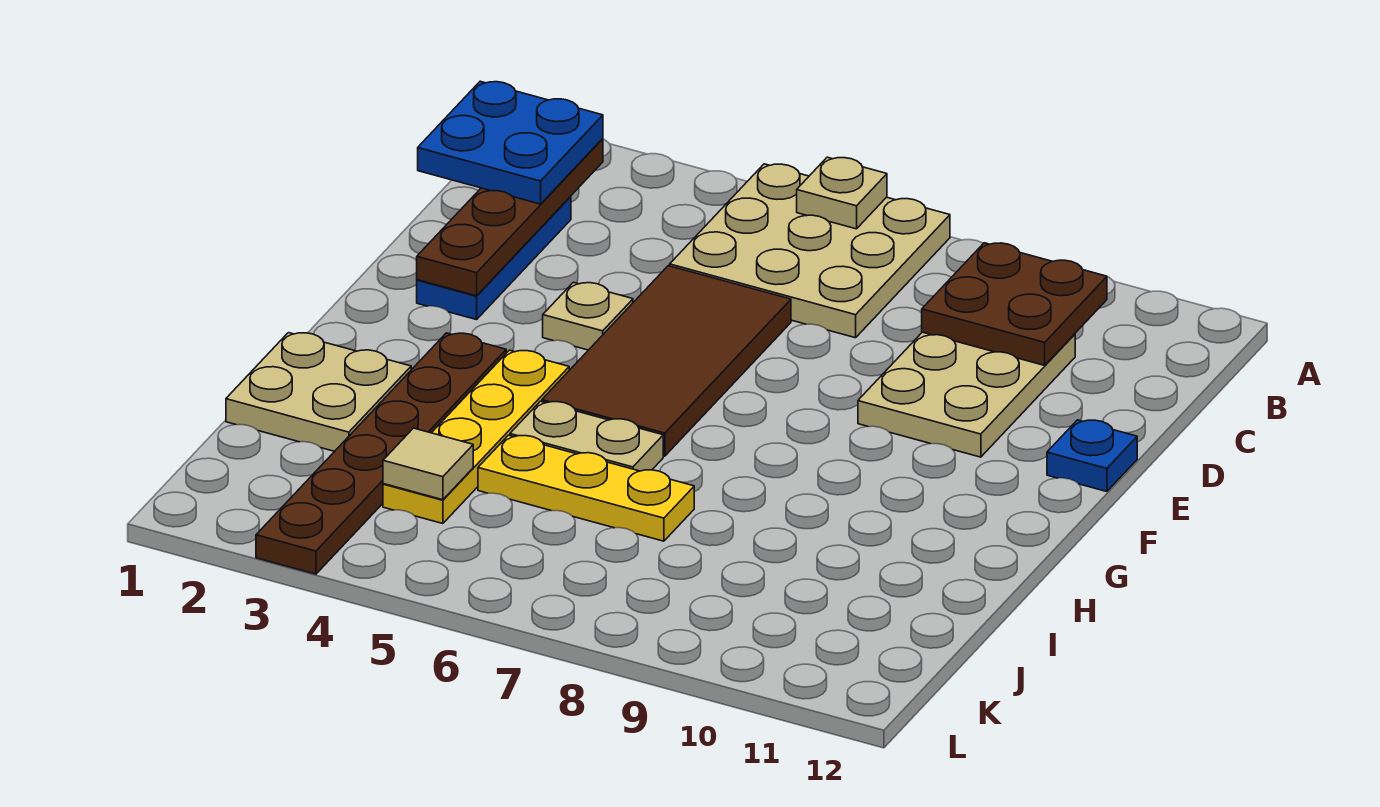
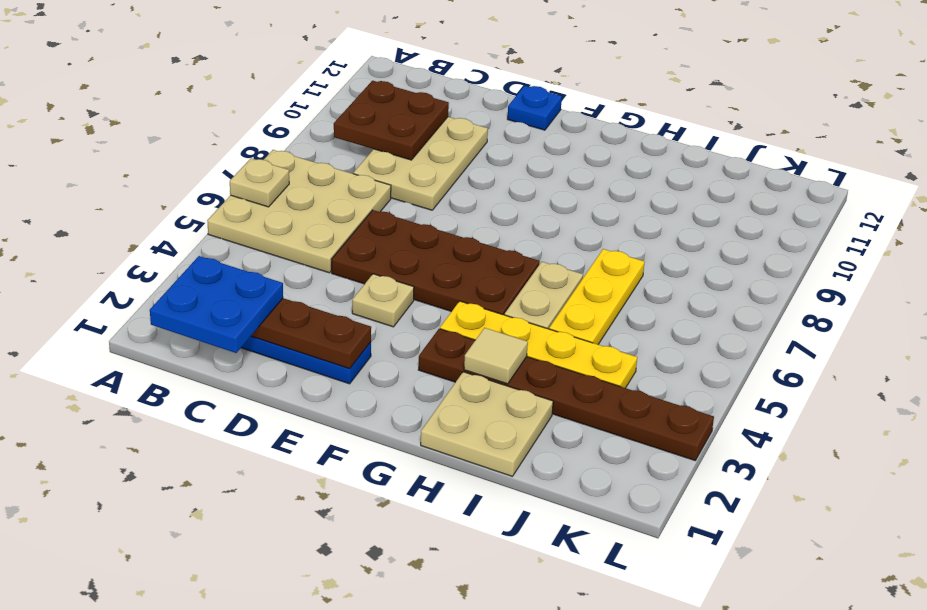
tan plate C9:E10 level 1 -> tan plate C8:D10 level 1
brown tile D5:G6 level 1 -> brown plate D5:G6 level 1
tan tile J4 level 2 -> tan tile H3 level 2

